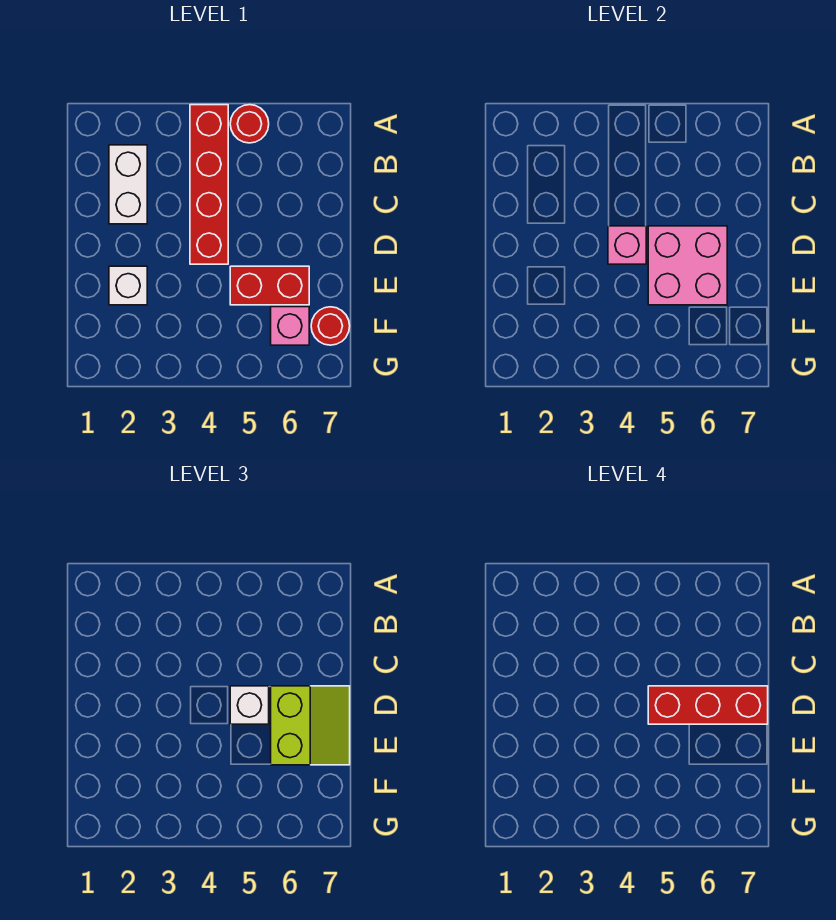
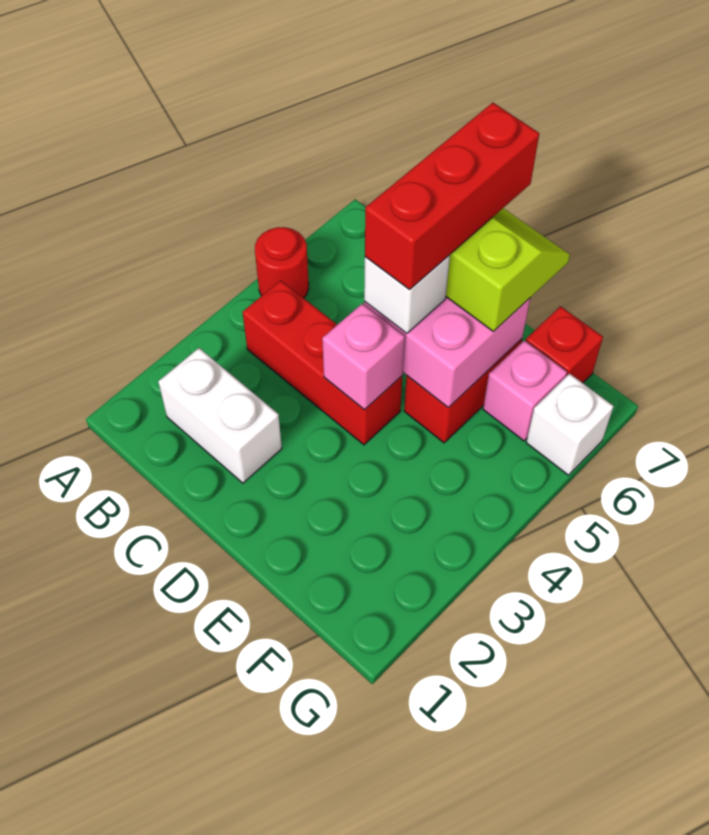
red brick A4:D4 level 1 -> red brick B4:D4 level 1
white brick E2 level 1 -> white brick G6 level 1
red round brick F7 level 1 -> red brick F7 level 1

